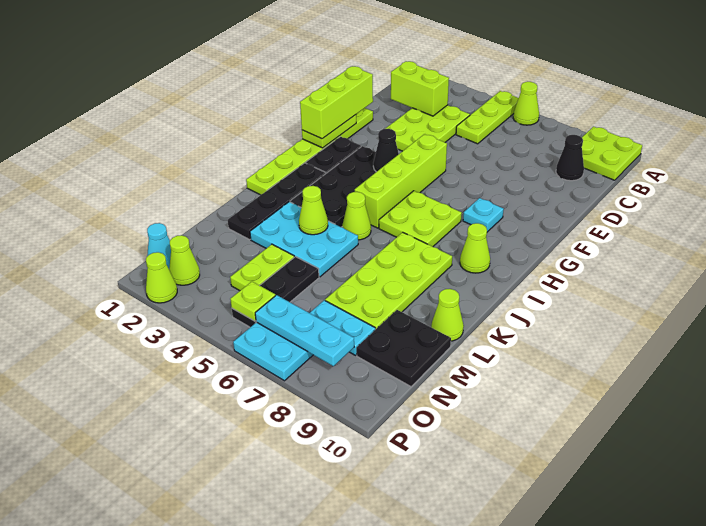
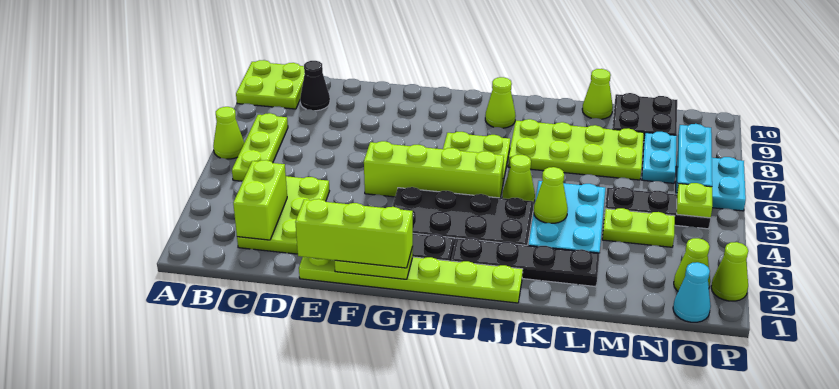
lime plate A5:C5 level 1 -> lime plate B5:B7 level 1
lime plate C3:E4 level 1 -> lime plate C2:D4 level 1
black cone G4 level 2 -> none
cyan plate G8 level 1 -> none

